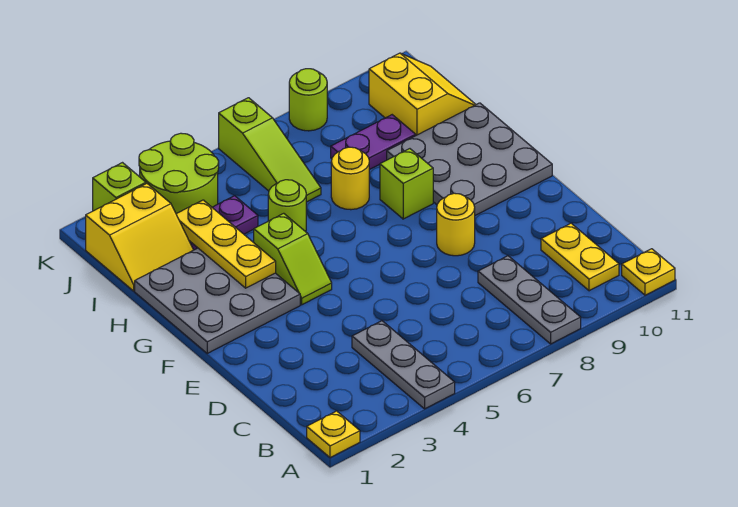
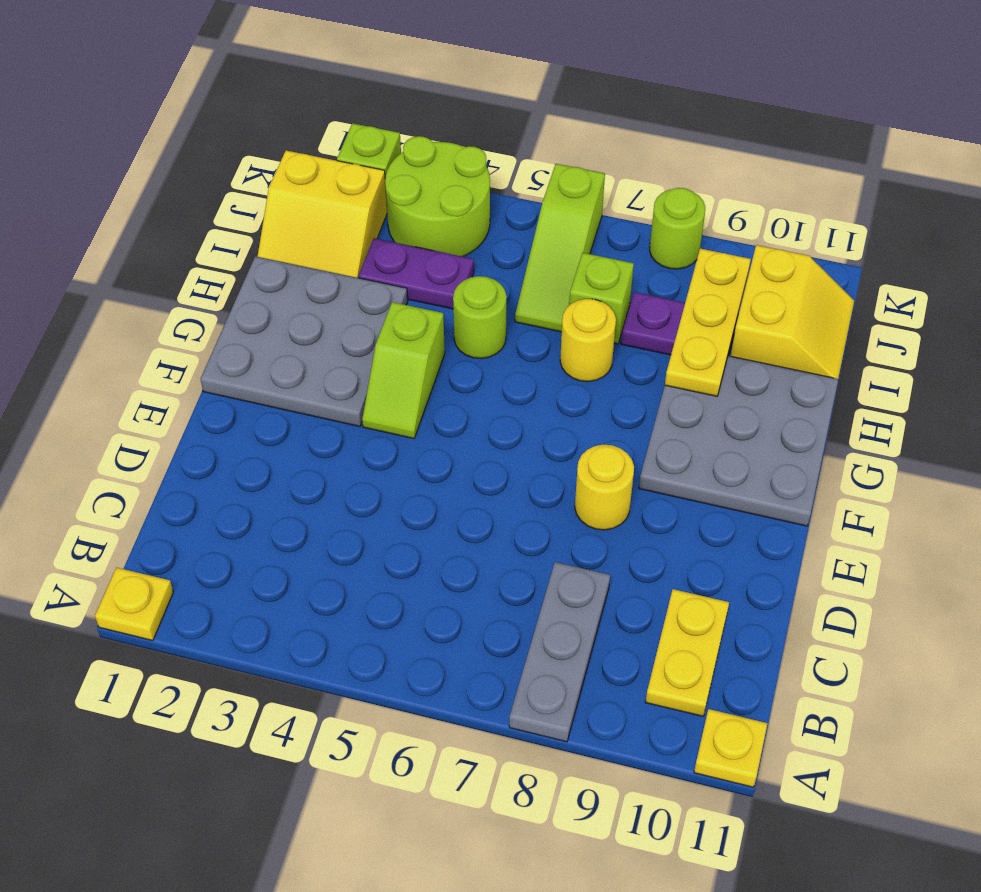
grey plate A4:C4 level 1 -> none
yellow plate G3:I3 level 2 -> yellow plate H9:J9 level 2
lime brick G8 level 1 -> lime brick I7 level 1

